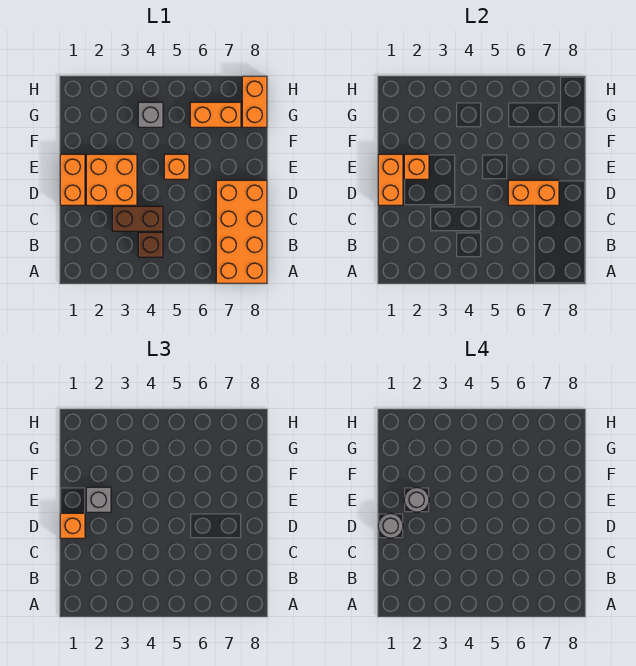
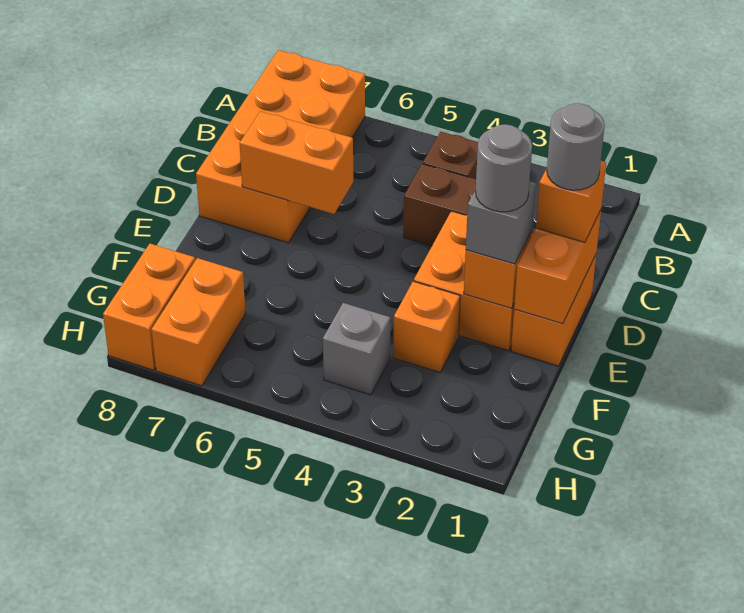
orange brick E5 level 1 -> orange brick F3 level 1
orange brick G6:G7 level 1 -> orange brick G7:H7 level 1

